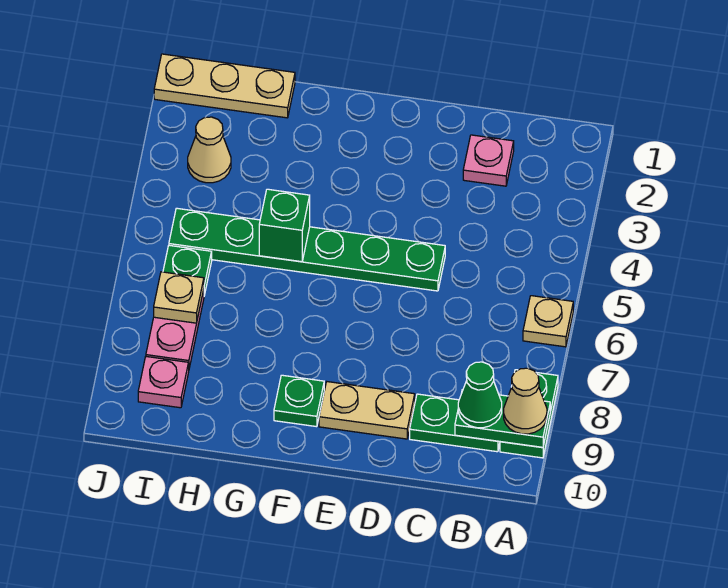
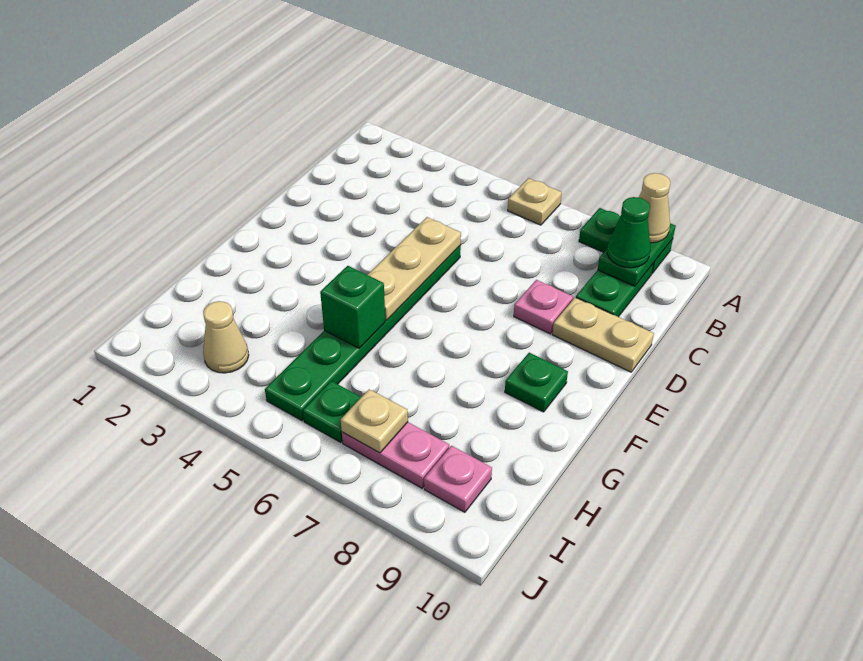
pink plate C2 level 1 -> pink plate D8 level 1
tan plate D9:E9 level 1 -> tan plate D9:D10 level 1
tan plate H1:J1 level 1 -> tan plate D5:F5 level 2

